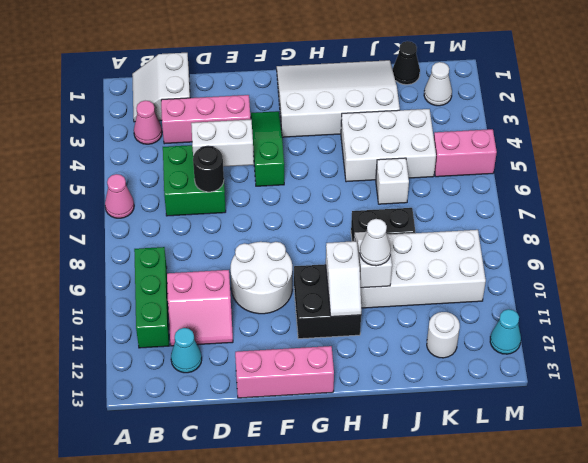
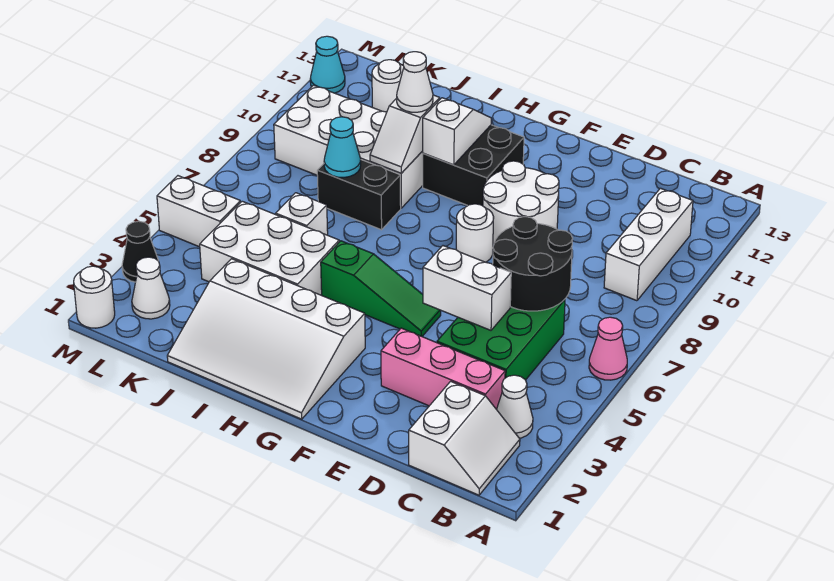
pink cone B3 level 1 -> white cone B3 level 1
green brick B9:B11 level 1 -> white brick B9:B11 level 1
green brick C5:D6 level 1 -> green brick C4:D6 level 1
pink slope C10:D11 level 1 top 10 -> none
cyan cone C12 level 1 -> cyan cone J8 level 2
black round brick D6 level 2 -> black round brick C6:D7 level 2
pink brick E13:G13 level 1 -> none
green slope F3:F5 level 1 top 5 -> green slope F5:H5 level 1 top H
none -> white round brick F8 level 1
black cone K1 level 1 -> black cone M3 level 1
pink brick L5:M5 level 1 -> white brick L5:M5 level 1
none -> white round brick M1 level 1

